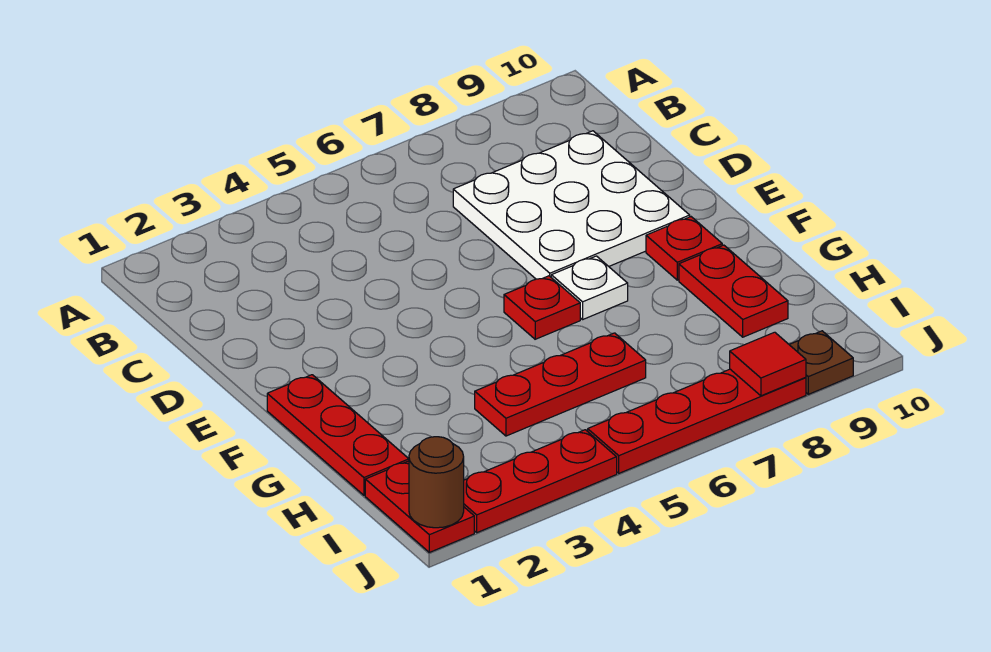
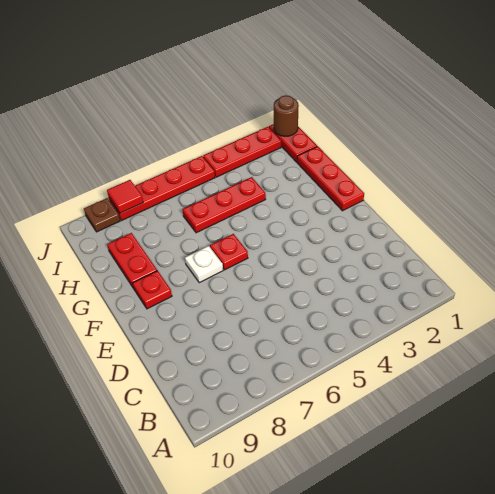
white plate C7:E9 level 1 -> none

